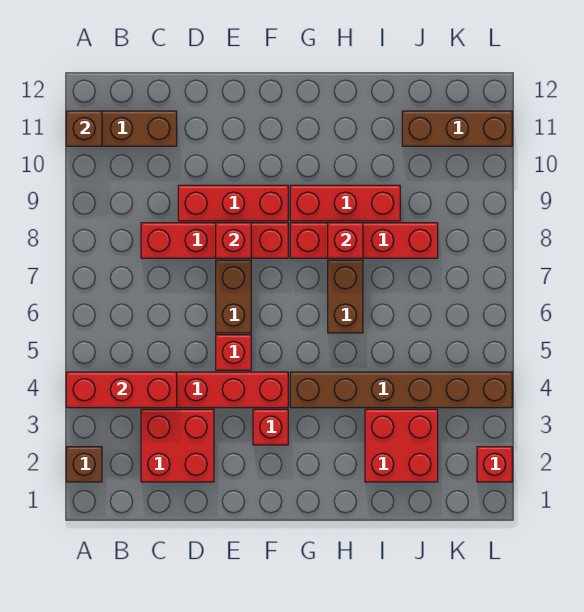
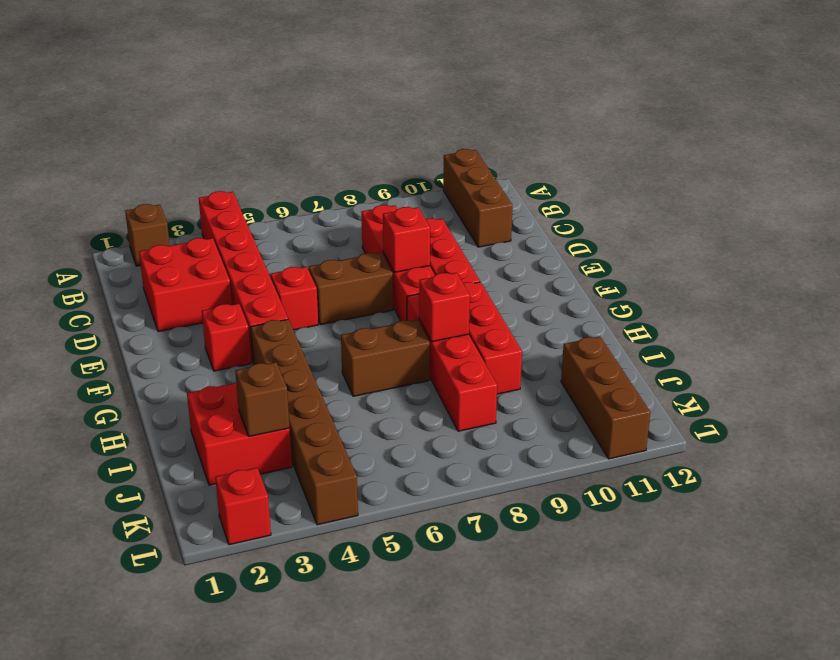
red brick A4:C4 level 2 -> none
brown brick A11 level 2 -> brown brick J3 level 2

